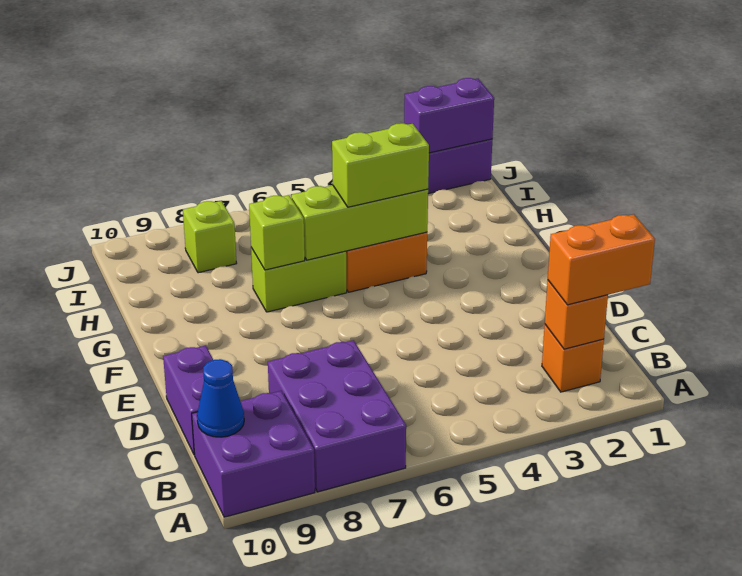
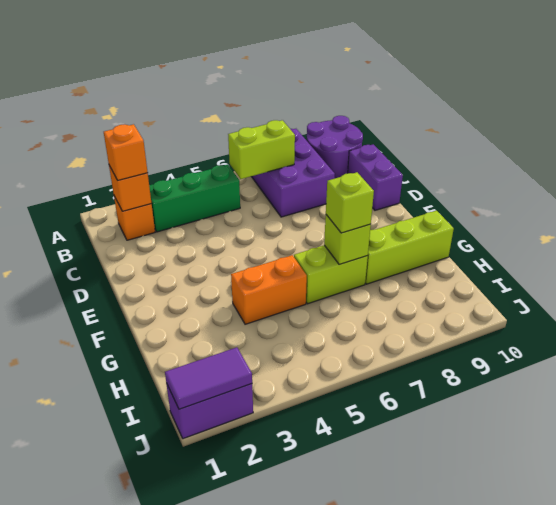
purple brick A9:B10 level 1 -> purple round brick A9:B10 level 1
orange brick B1:B2 level 3 -> orange brick B2 level 3
none -> green brick B3:B5 level 1
blue cone B10 level 2 -> none
lime brick G4:G6 level 2 -> lime brick G8:G10 level 1
lime brick G4:G5 level 3 -> lime brick B6:B7 level 2
lime brick I8 level 1 -> lime brick G7 level 3
purple brick J1:J2 level 2 -> purple tile J1:J2 level 2

